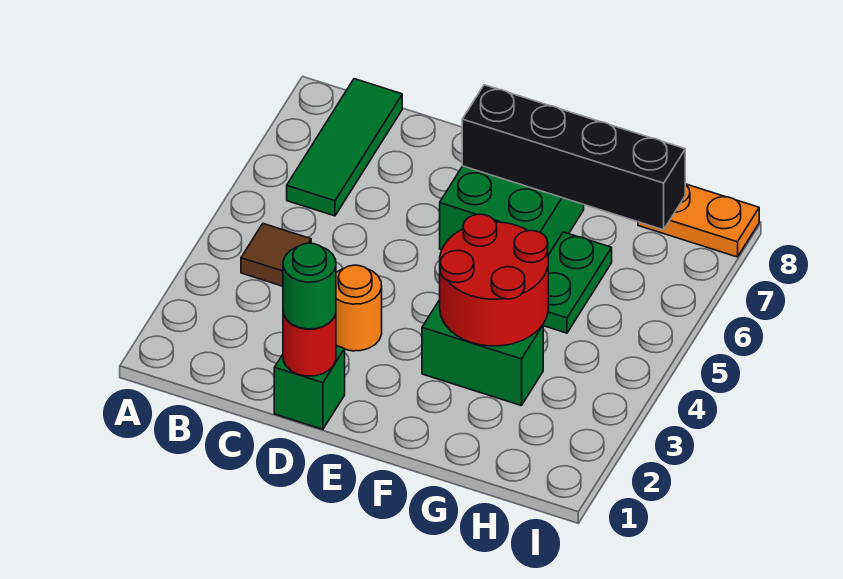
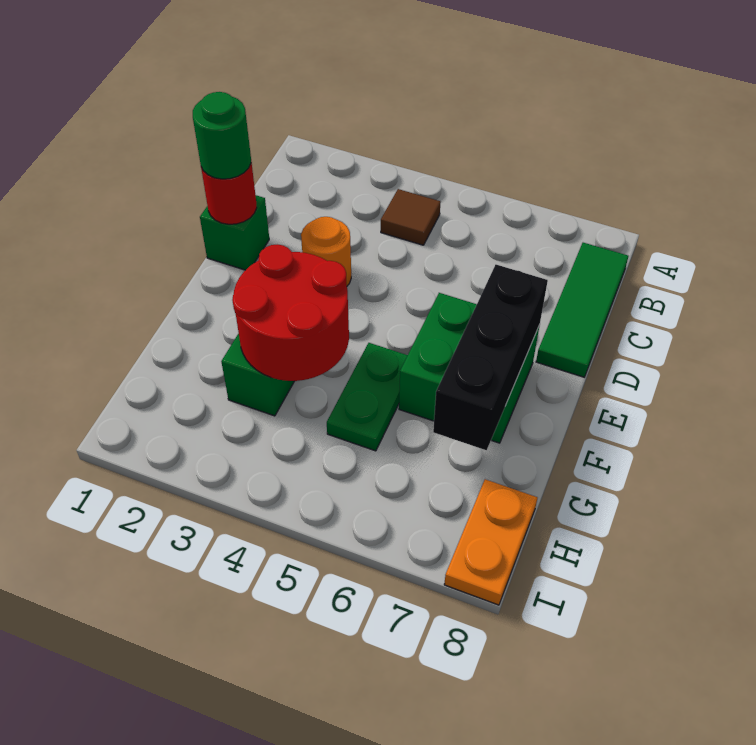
green tile B6:B8 level 1 -> green tile B8:D8 level 1
black brick E7:H7 level 2 -> black brick E7:G7 level 2
green plate G5:G6 level 1 -> green plate F5:G5 level 1

